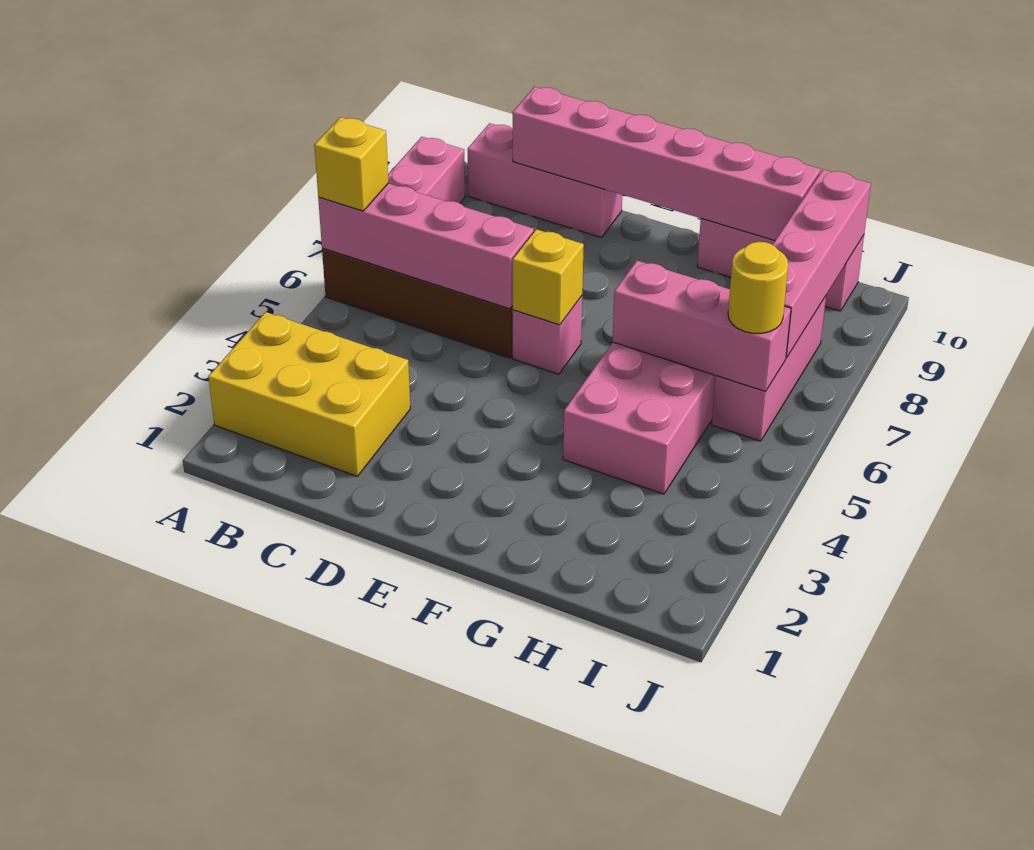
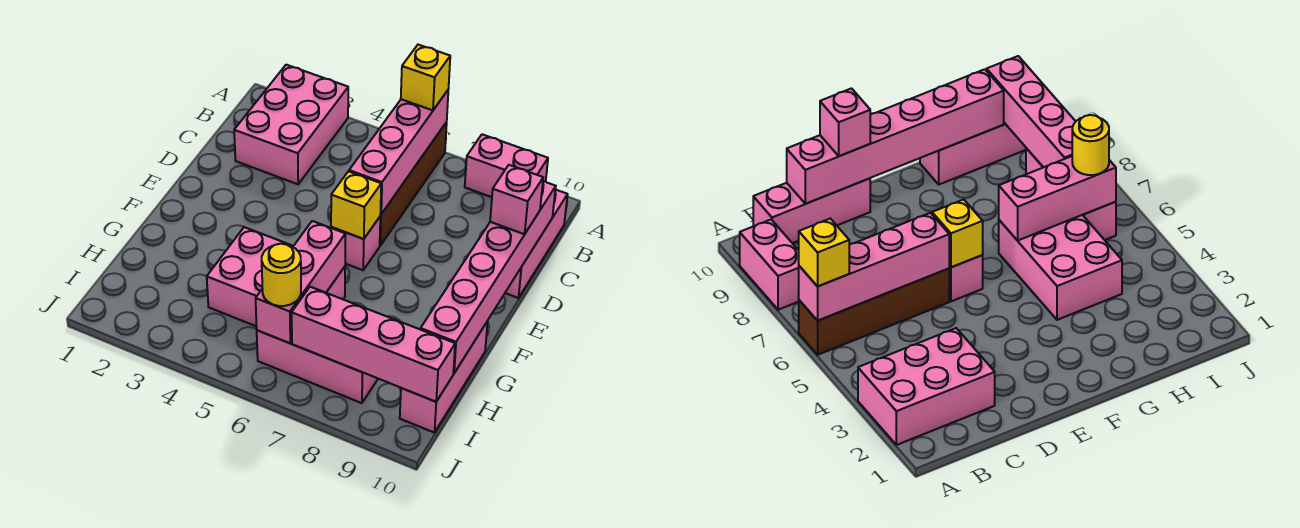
yellow brick A2:C3 level 1 -> pink brick A2:C3 level 1
none -> pink brick D10 level 3

